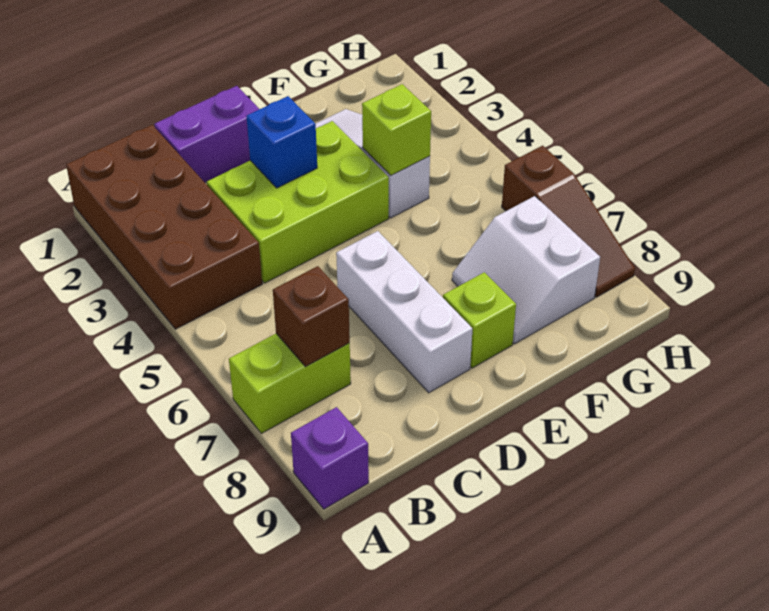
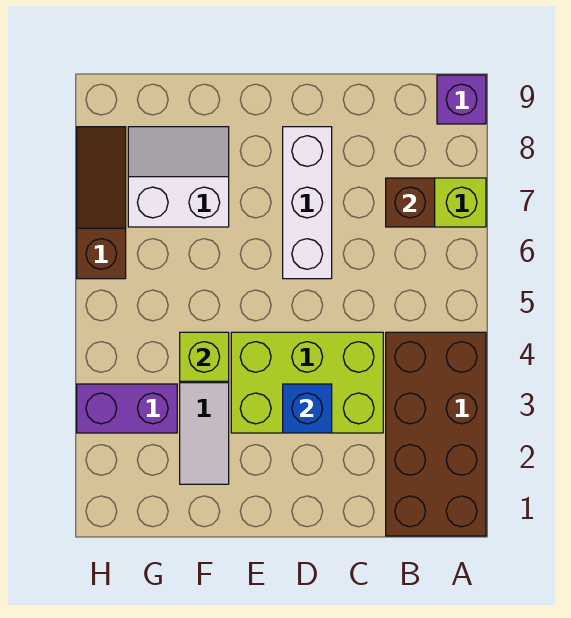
purple brick C1:D1 level 1 -> purple brick G3:H3 level 1
lime brick E8 level 1 -> none
white slope F7:G8 level 1 top G -> white slope F7:G8 level 1 top 7

